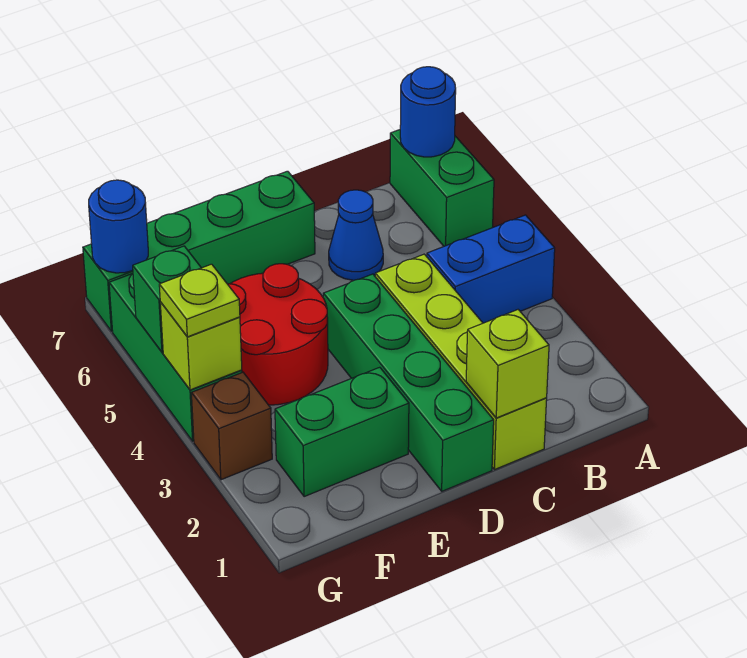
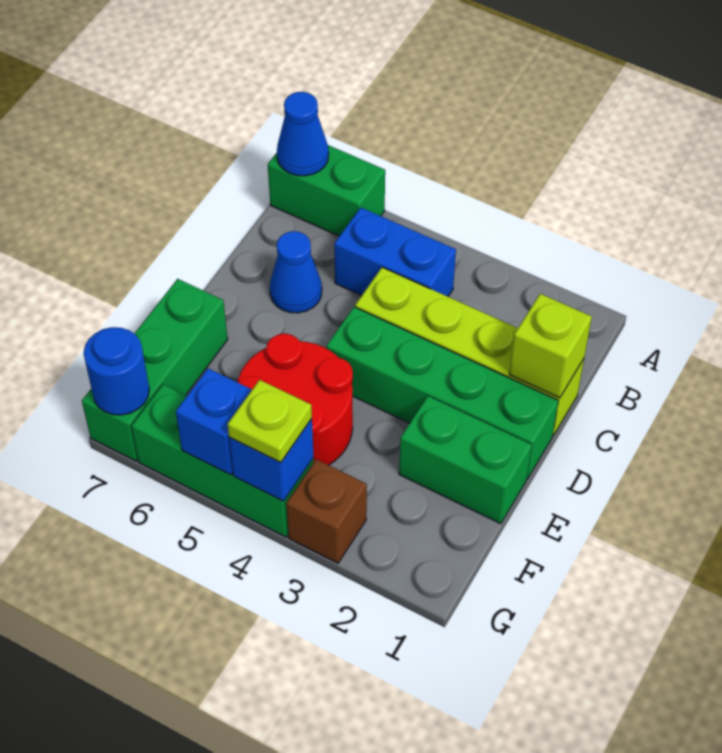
blue brick A4:B4 level 1 -> blue brick B4:B5 level 1
blue round brick A7 level 2 -> blue cone A7 level 2
green brick D7:G7 level 1 -> green brick E7:G7 level 1
green brick E2:F2 level 1 -> green brick E1:E2 level 1
lime brick G4 level 2 -> blue brick G4 level 2
green brick G5 level 2 -> blue brick G5 level 2

